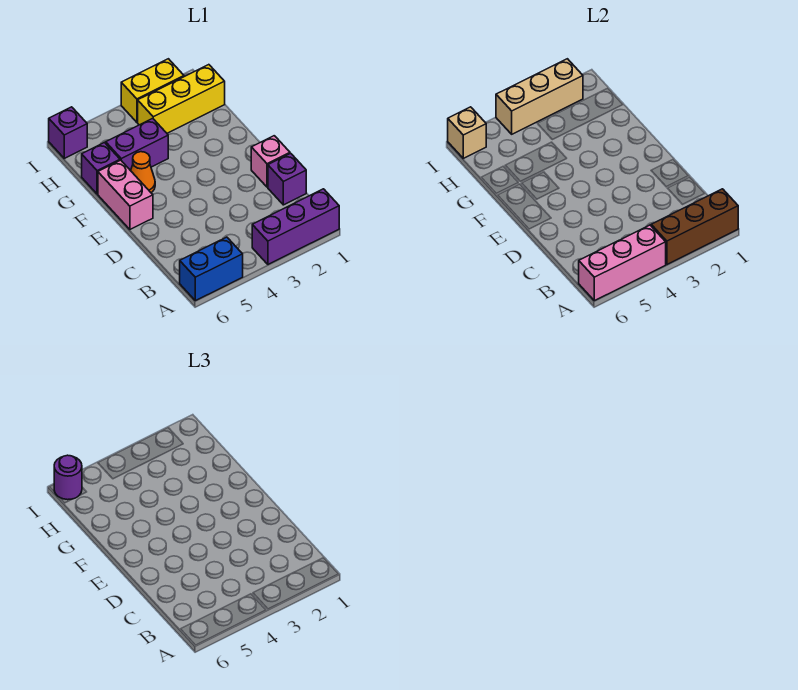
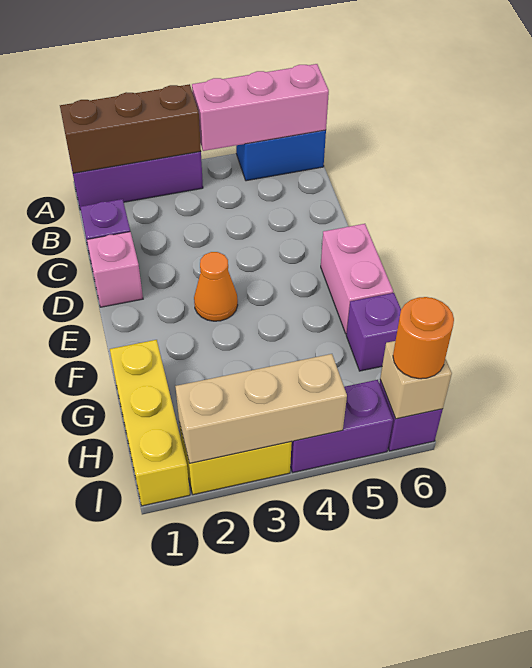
orange cone F5 level 1 -> orange cone E3 level 1
purple brick G4:G5 level 1 -> purple brick I4:I5 level 1
yellow brick H1:H3 level 1 -> yellow brick G1:I1 level 1
purple round brick I6 level 3 -> orange round brick I6 level 3

